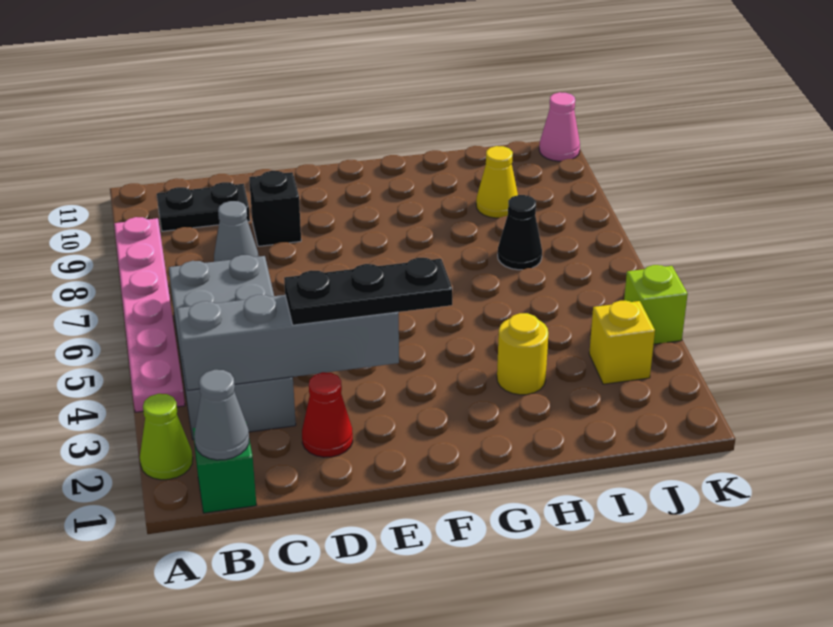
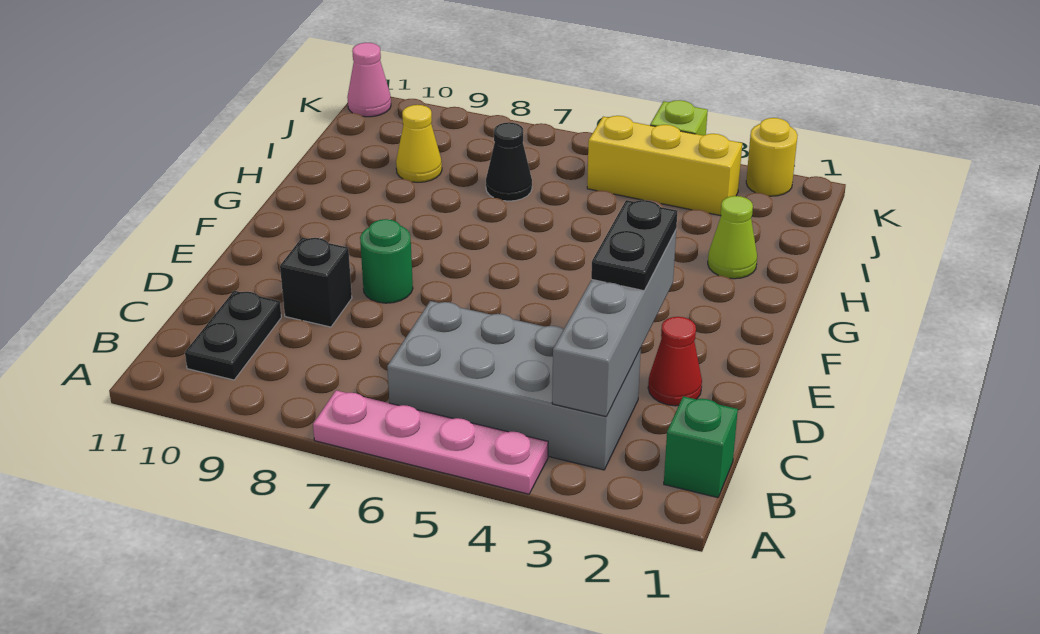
lime cone A2 level 1 -> lime cone H2 level 1
pink plate A4:A9 level 1 -> pink plate A4:A7 level 1
grey cone B1 level 2 -> none
grey cone C8 level 1 -> none
black plate D3:F3 level 3 -> black plate D3:E3 level 3
none -> green round brick E8 level 1
yellow round brick H3 level 1 -> yellow round brick K2 level 1
yellow brick J3 level 1 -> yellow brick J3:J5 level 1

